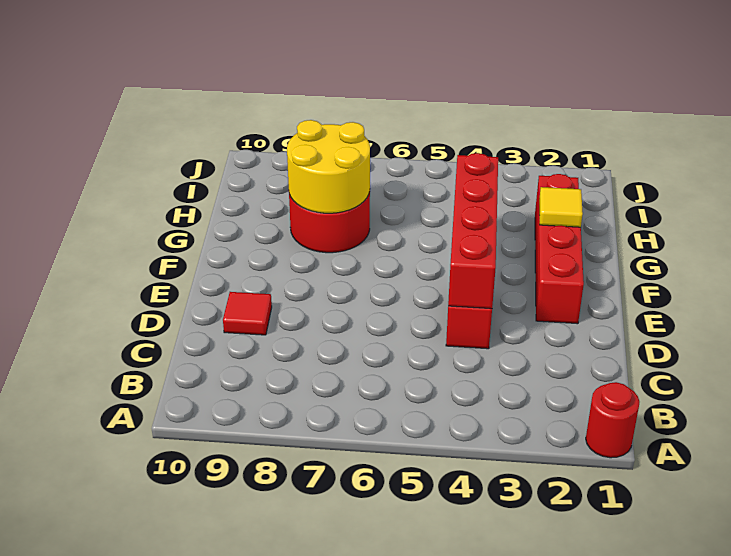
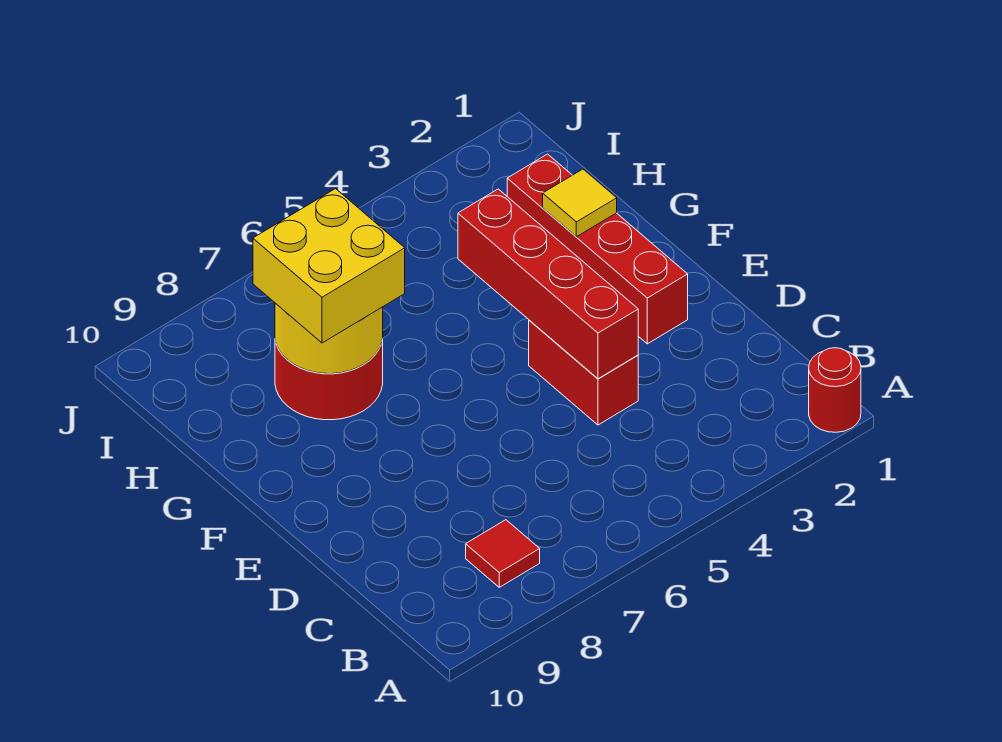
red tile D9 level 1 -> red tile B8 level 1
none -> yellow brick G7:H8 level 3

